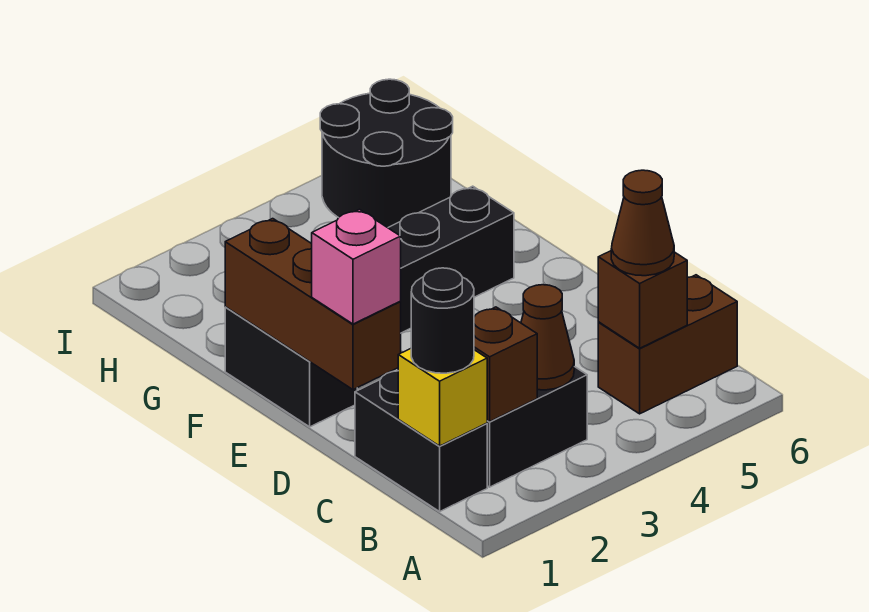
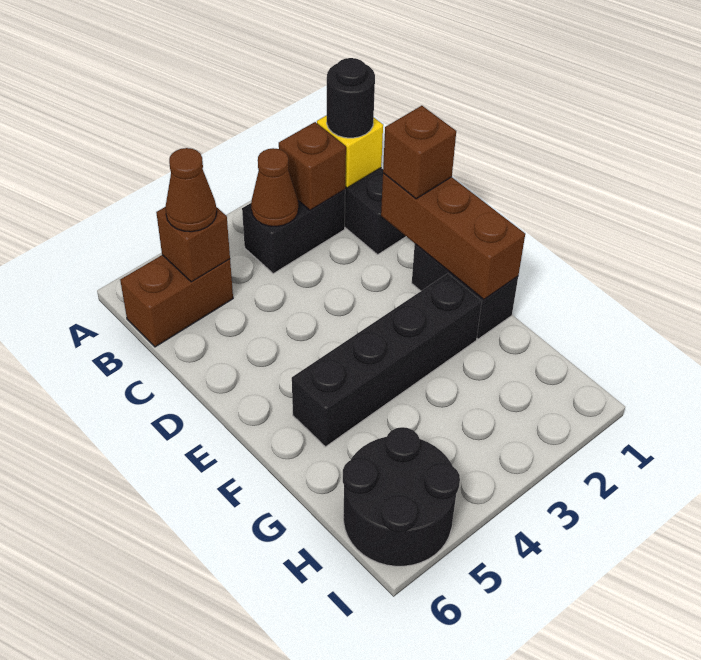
pink brick D1 level 3 -> brown brick D1 level 3

